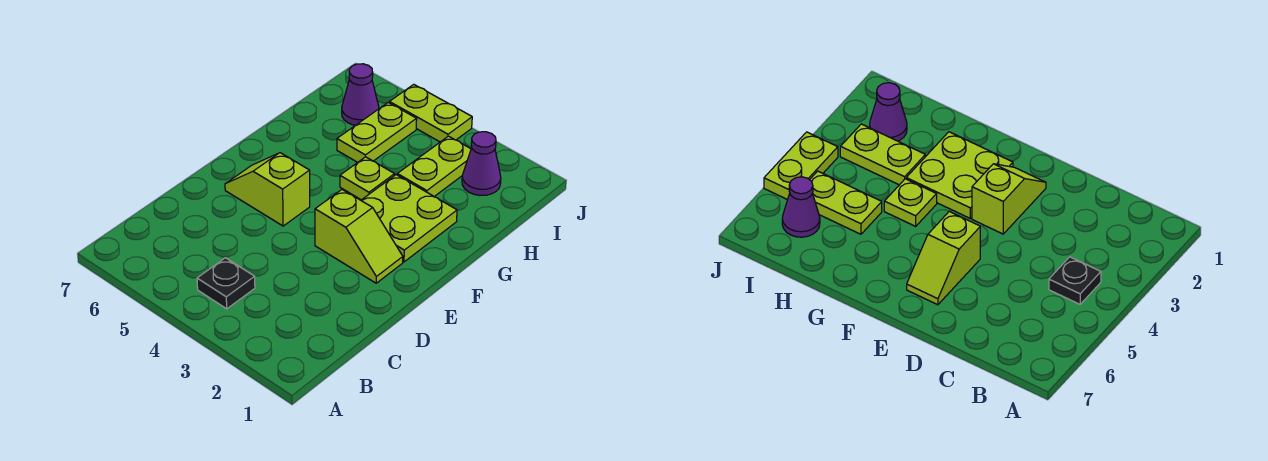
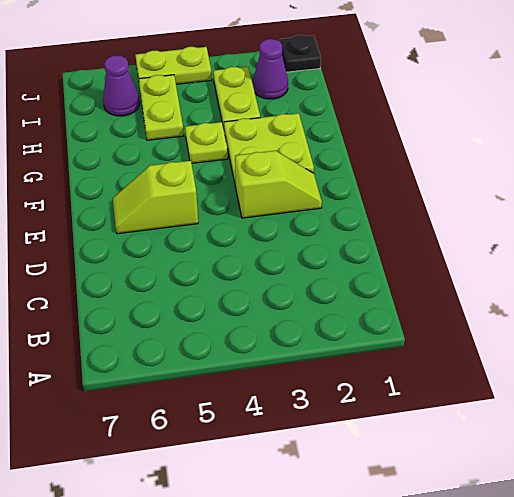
black plate B4 level 1 -> black plate J1 level 1

